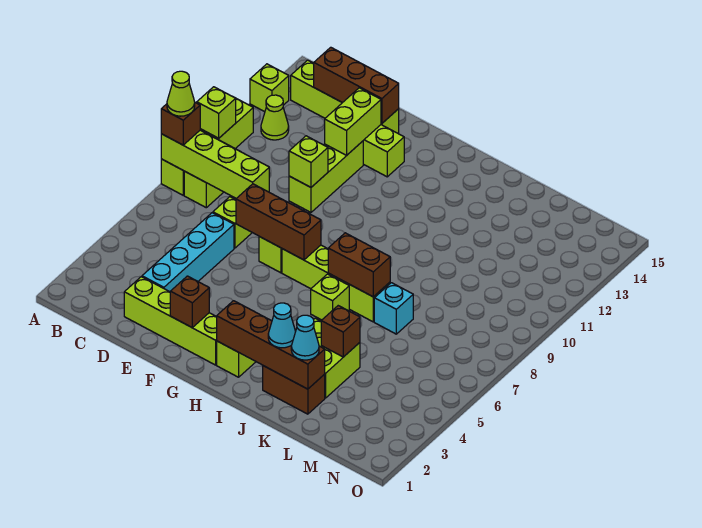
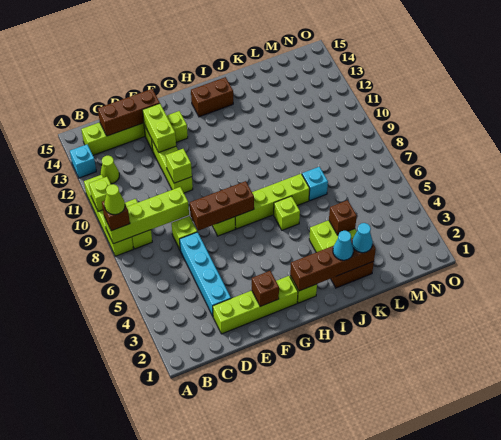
lime brick A13 level 1 -> cyan brick A13 level 1
brown brick I7:J7 level 2 -> brown brick H14:I14 level 1

